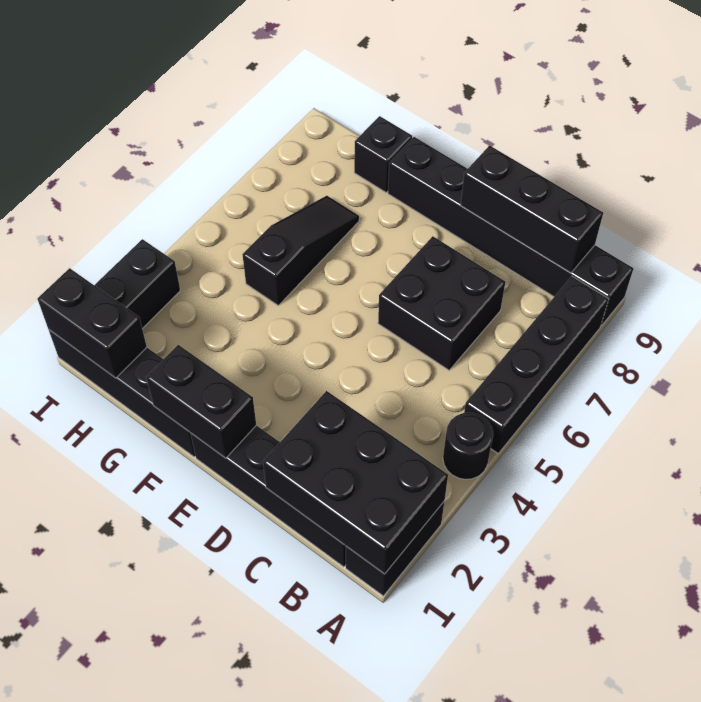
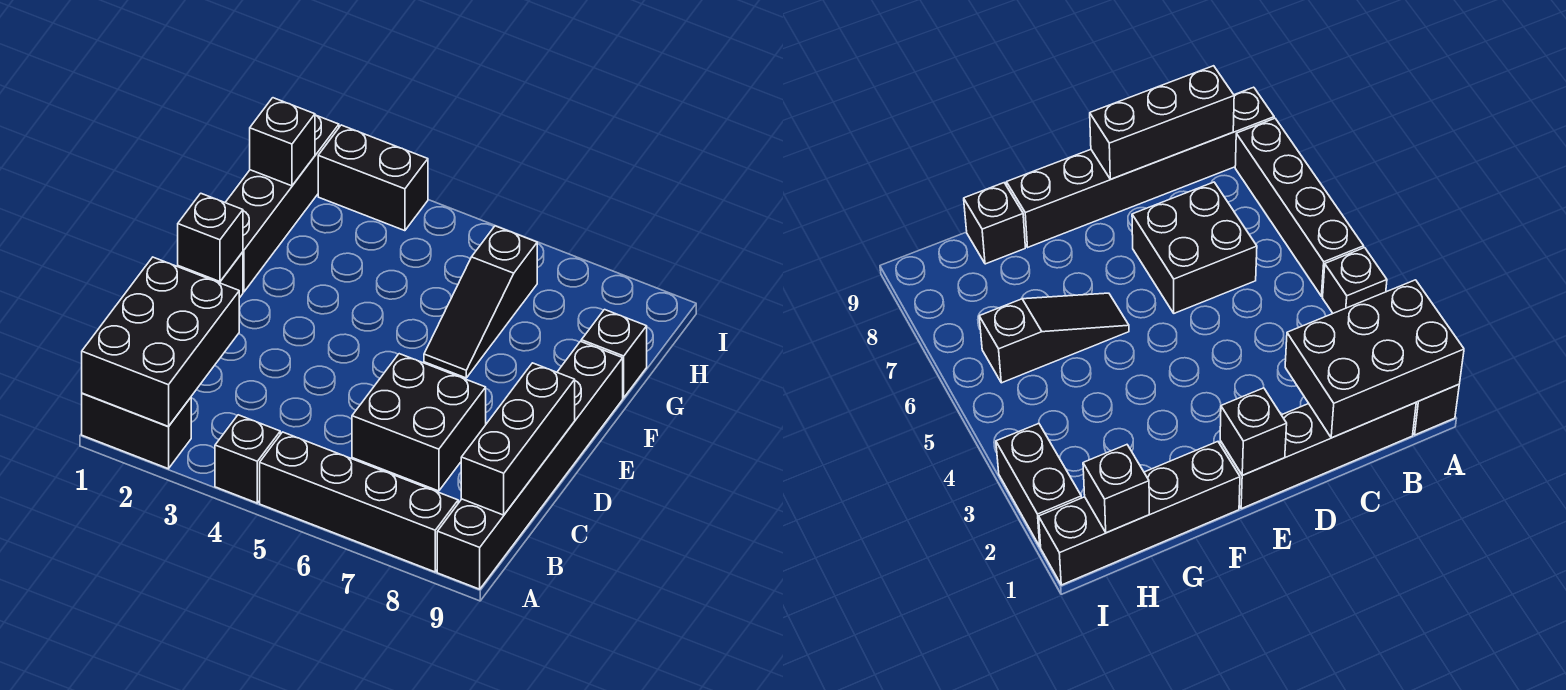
black round brick A4 level 1 -> black brick A4 level 1
black brick E1:F1 level 2 -> black brick E1 level 2
black slope G5:G7 level 1 top 5 -> black slope F6:H6 level 1 top H
black brick H1:I1 level 2 -> black brick H1 level 2

